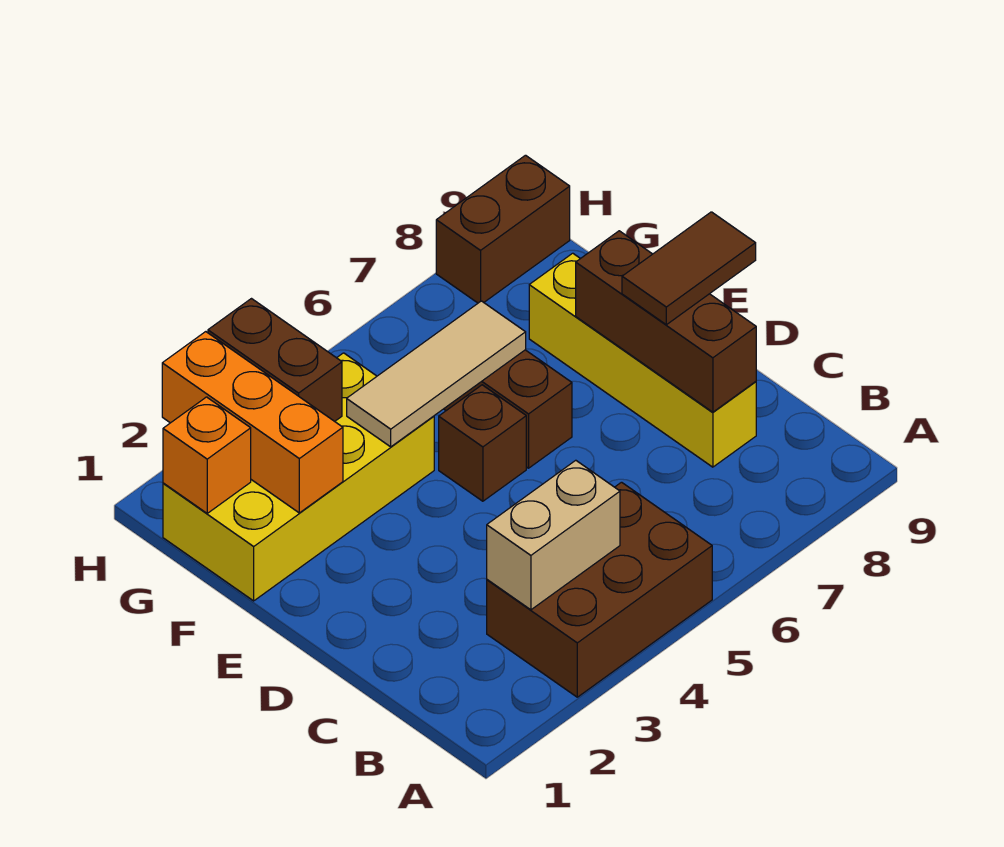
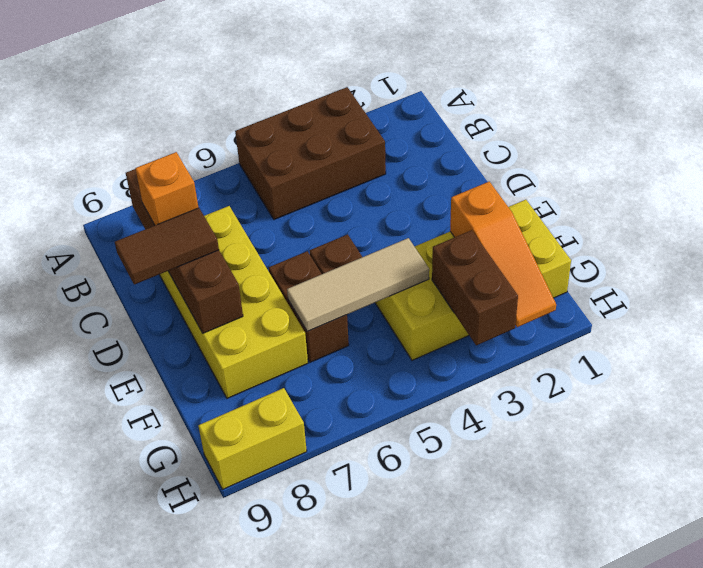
tan brick B3:B4 level 2 -> none
yellow brick C8:F8 level 1 -> yellow brick C7:F8 level 1
brown brick C8:E8 level 2 -> brown brick B8:E8 level 2
orange brick F2:H2 level 2 -> orange slope F2:H2 level 2 top F
orange brick G1 level 2 -> orange brick C8 level 3
brown brick H8:H9 level 1 -> yellow brick H8:H9 level 1

